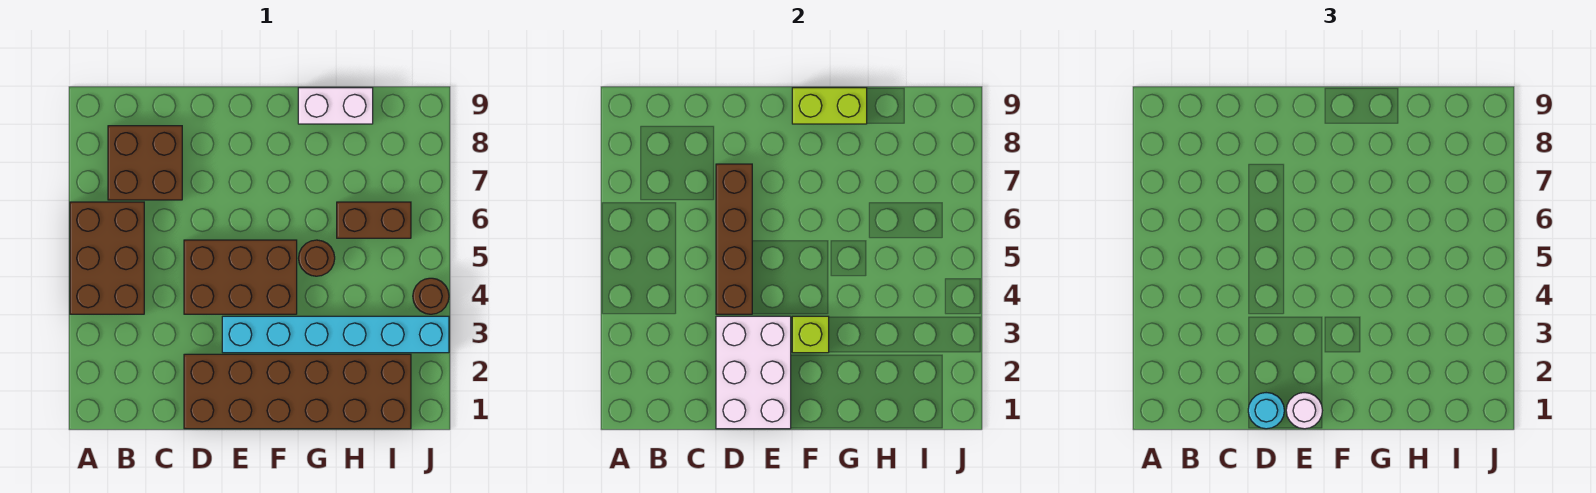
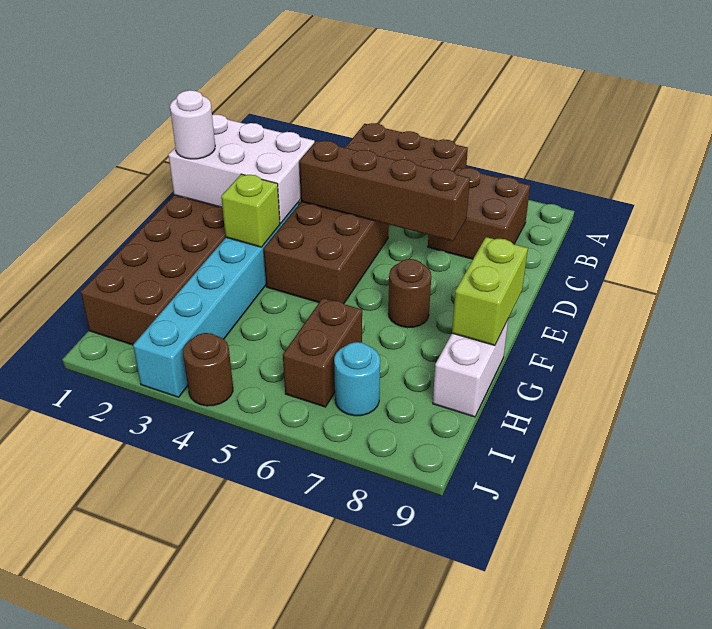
cyan round brick D1 level 3 -> cyan round brick I7 level 1
brown round brick G5 level 1 -> brown round brick F7 level 1

